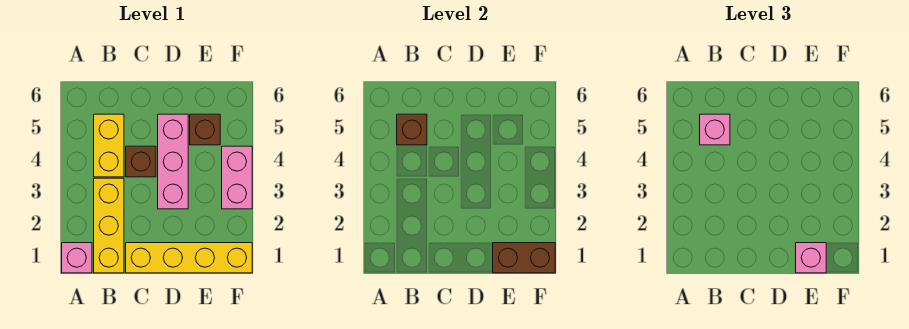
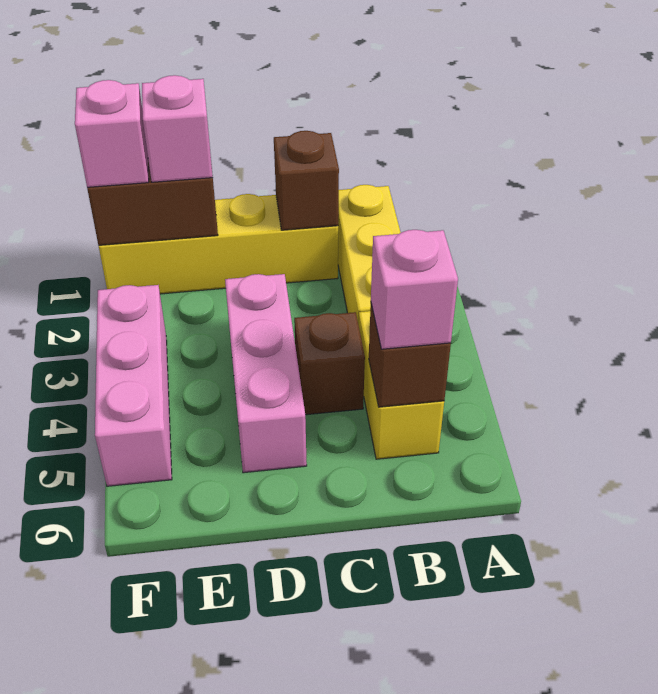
pink brick A1 level 1 -> pink brick F1 level 3
brown brick E5 level 1 -> brown brick C1 level 2
pink brick F3:F4 level 1 -> pink brick F3:F5 level 1

